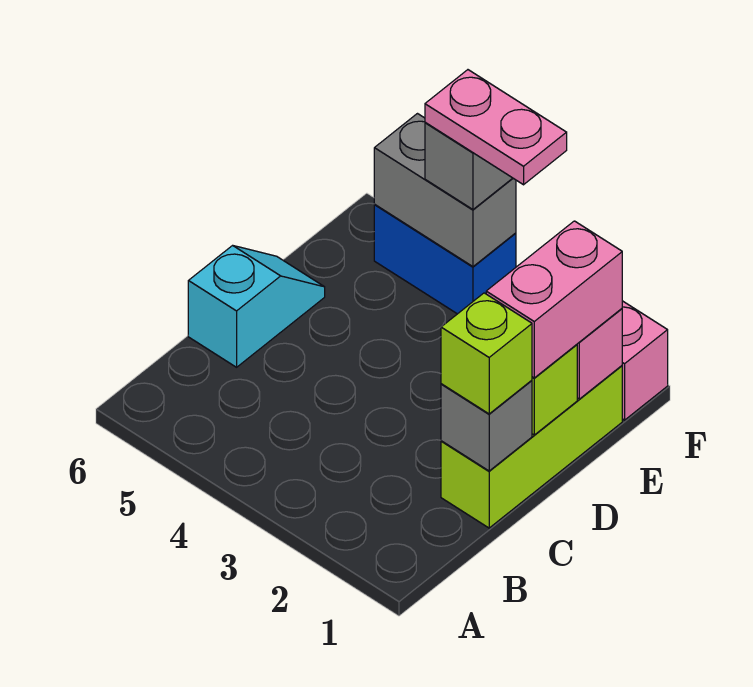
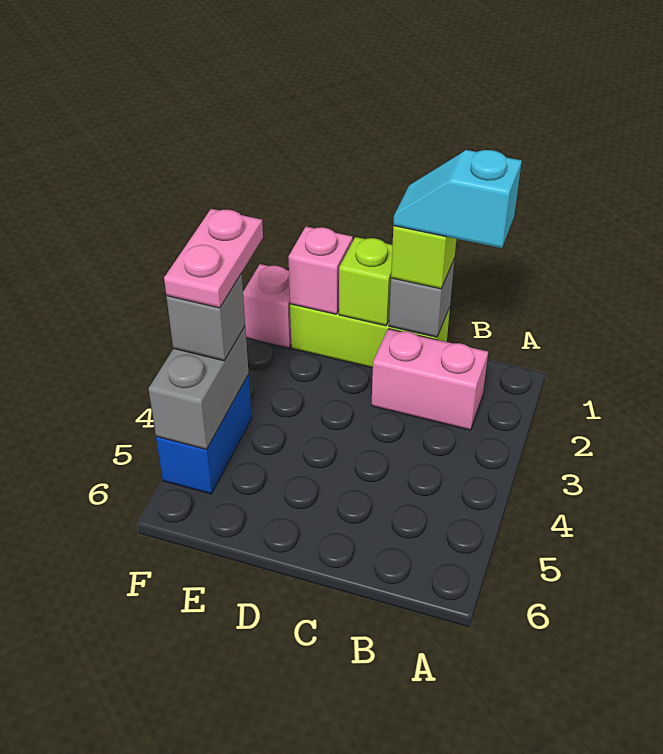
cyan slope C6:D6 level 1 top C -> cyan slope B1:C1 level 4 top B
pink brick D1:E1 level 3 -> pink brick B2:C2 level 1

